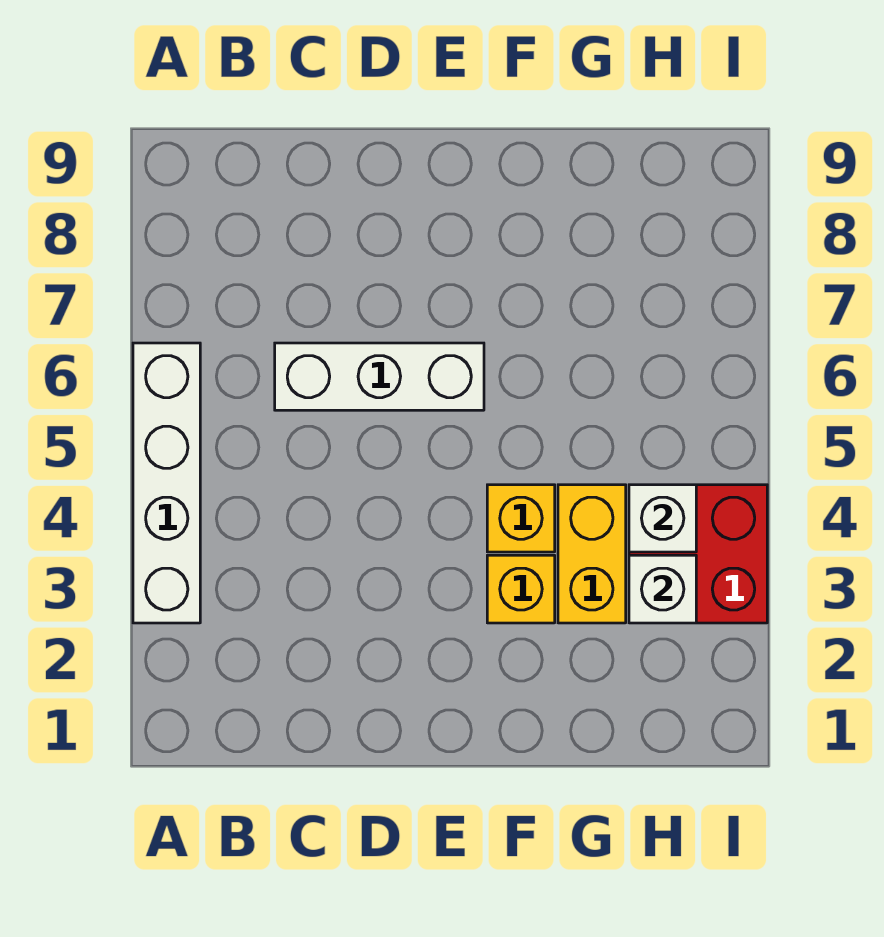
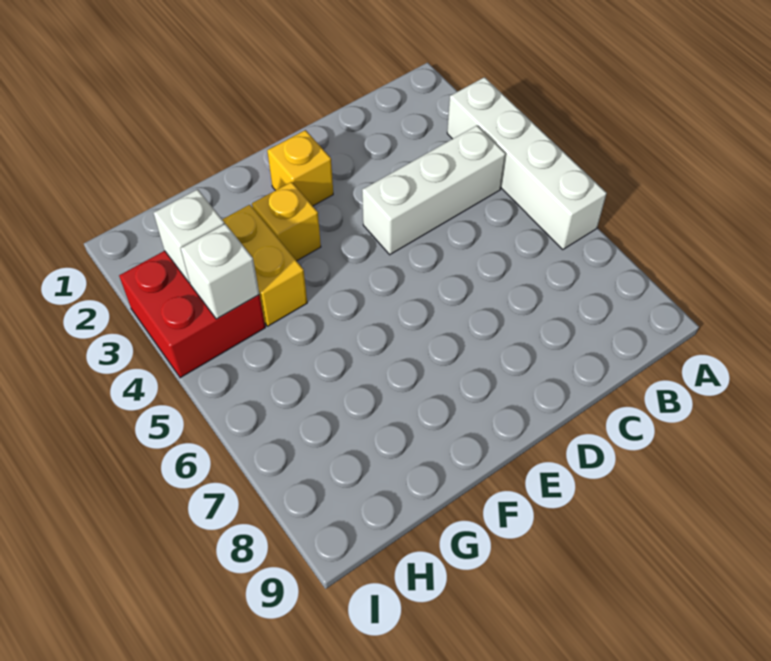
white brick C6:E6 level 1 -> white brick B4:D4 level 1
yellow brick F4 level 1 -> yellow brick E2 level 1

